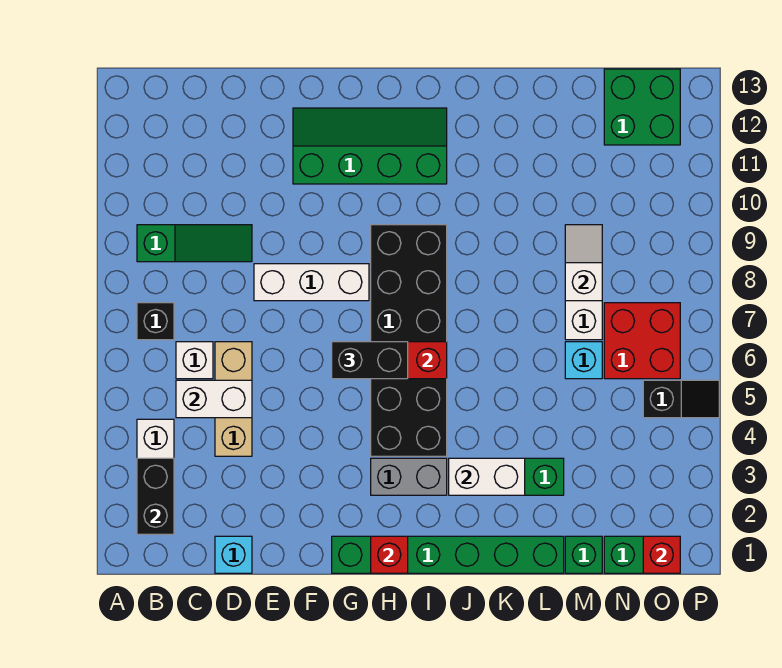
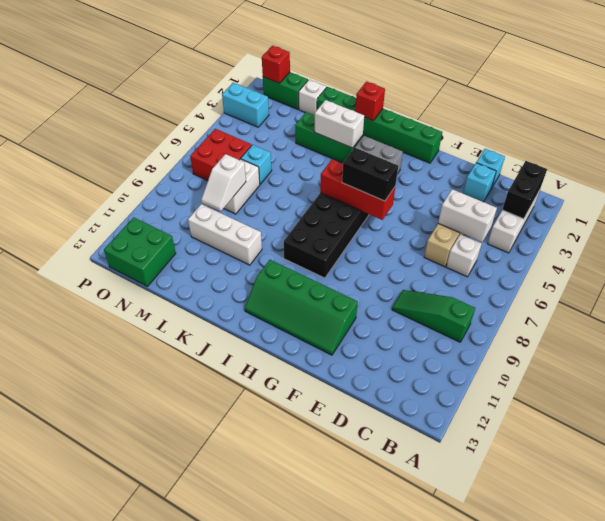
black brick B7 level 1 -> none
none -> cyan brick D2 level 1
white brick E8:G8 level 1 -> white brick K10:M10 level 1
red brick H1 level 2 -> red brick J1 level 2
green brick M1 level 1 -> white brick M1 level 1
none -> cyan brick O3:P3 level 1
black slope O5:P5 level 1 top O -> none

